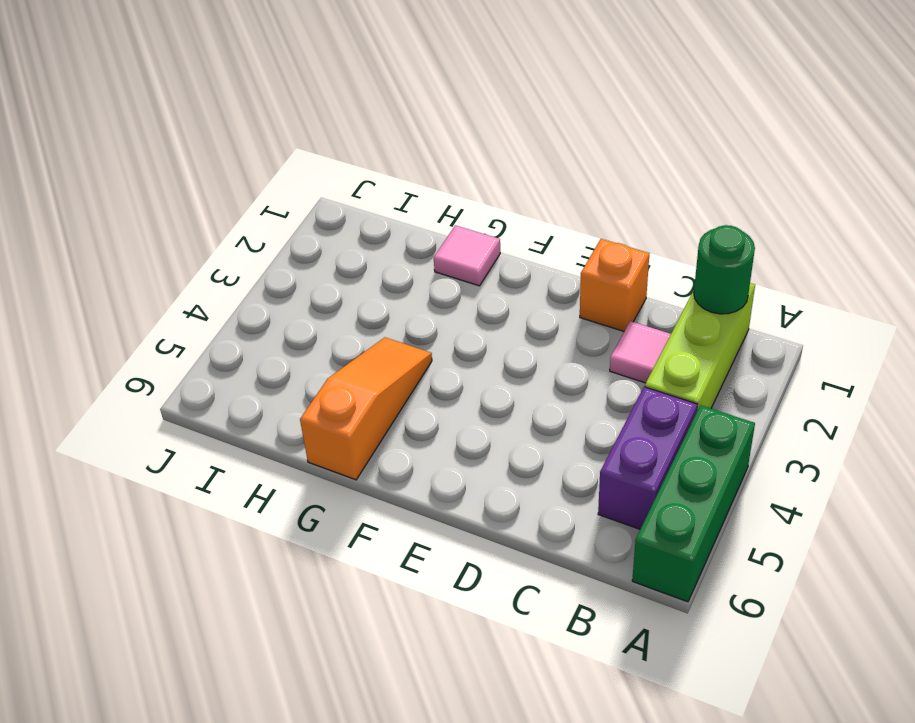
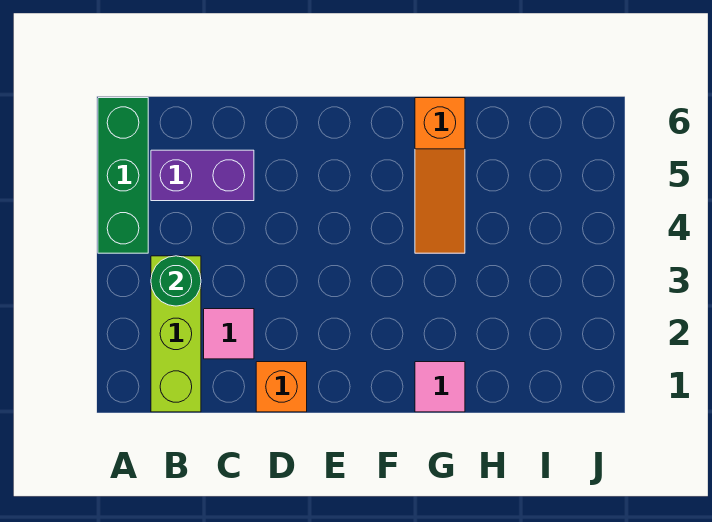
green round brick B1 level 2 -> green round brick B3 level 2
purple brick B4:B5 level 1 -> purple brick B5:C5 level 1

